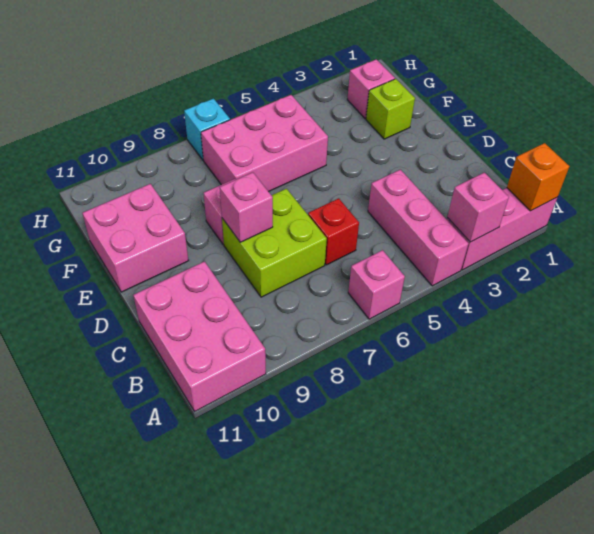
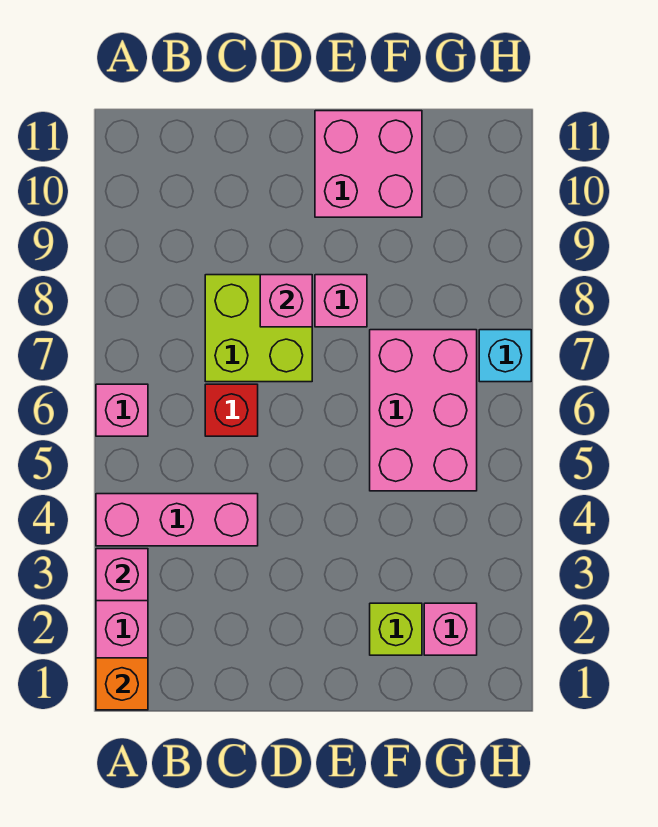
pink brick A10:C11 level 1 -> none

